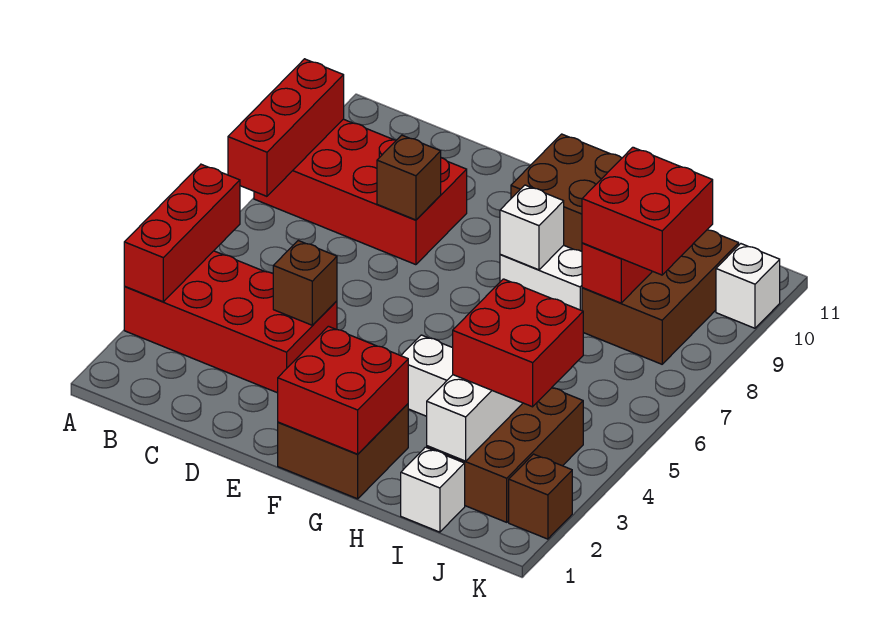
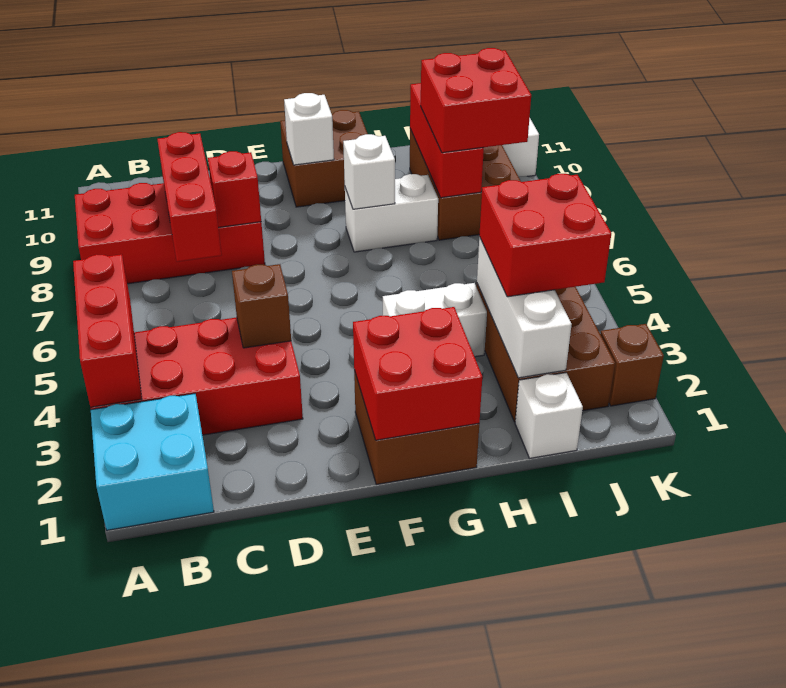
none -> cyan brick A1:B2 level 1
red brick A7:A9 level 2 -> red brick C7:C9 level 2
brown brick D8 level 2 -> red brick D8 level 2
none -> white brick F10 level 2

